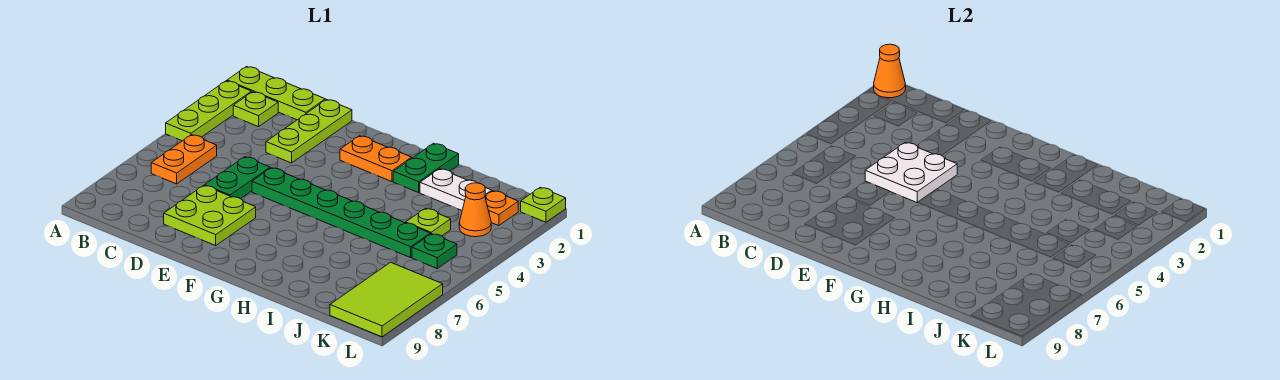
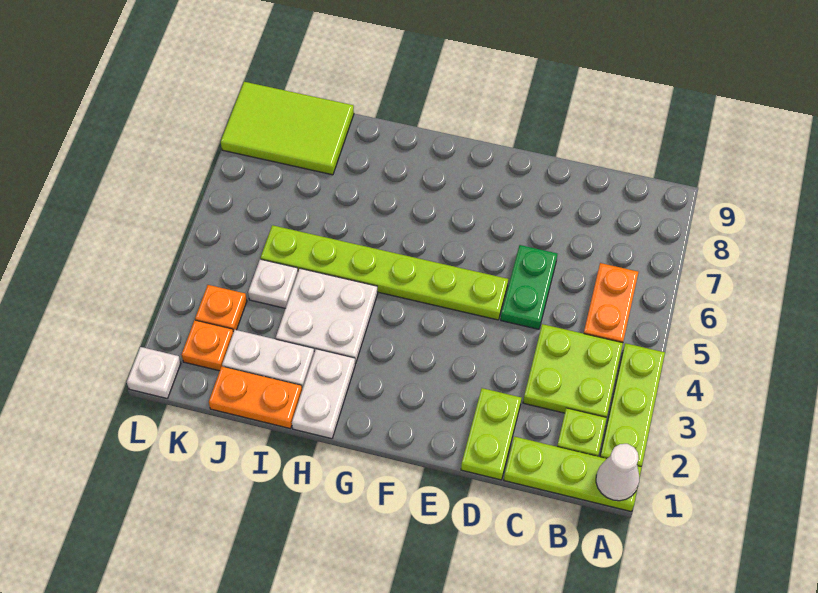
orange cone A1 level 2 -> white cone A1 level 2
lime plate D1:D3 level 1 -> lime plate D1:D2 level 1
white plate D4:E5 level 2 -> white plate H3:I4 level 1
lime plate D7:E8 level 1 -> lime plate B3:C4 level 1
green plate E5:J5 level 1 -> lime plate E5:J5 level 1
orange plate F2:G2 level 1 -> orange plate I1:J1 level 1
green plate H1:H2 level 1 -> white plate H1:H2 level 1
lime plate J4 level 1 -> white plate J4 level 1
orange cone K3 level 1 -> orange plate K3 level 1
green plate K5 level 1 -> none
lime tile K7:L9 level 1 -> lime tile J8:L9 level 1
lime plate L1 level 1 -> white plate L1 level 1

